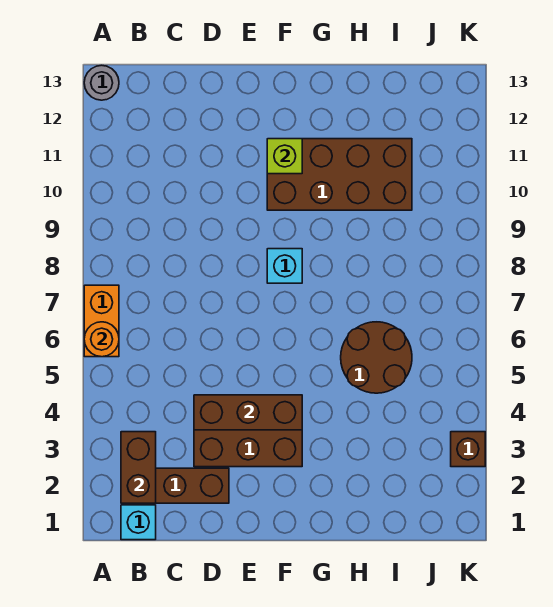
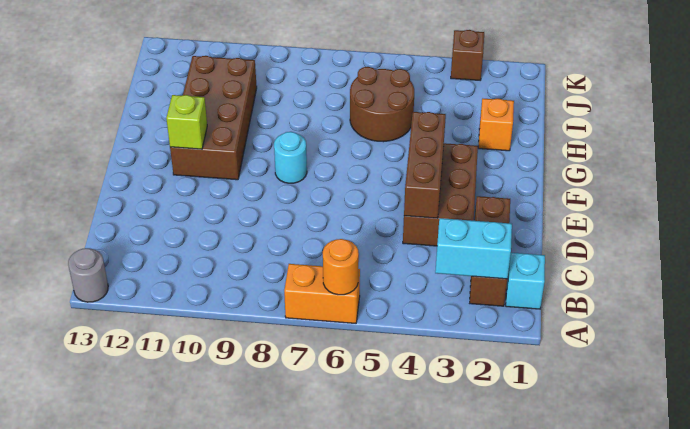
brown brick B2:B3 level 2 -> cyan brick B2:B3 level 2
cyan brick F8 level 1 -> cyan round brick F8 level 1
none -> orange brick H2 level 1

